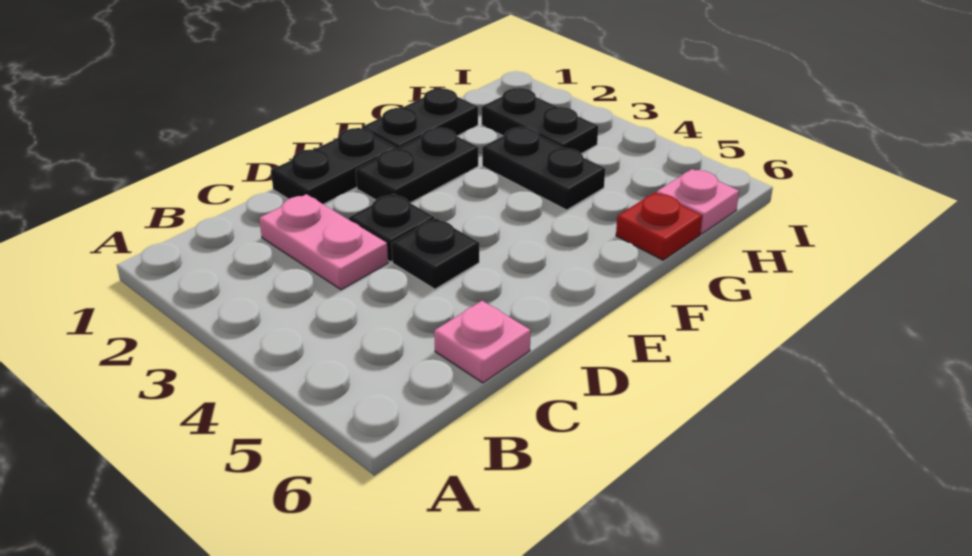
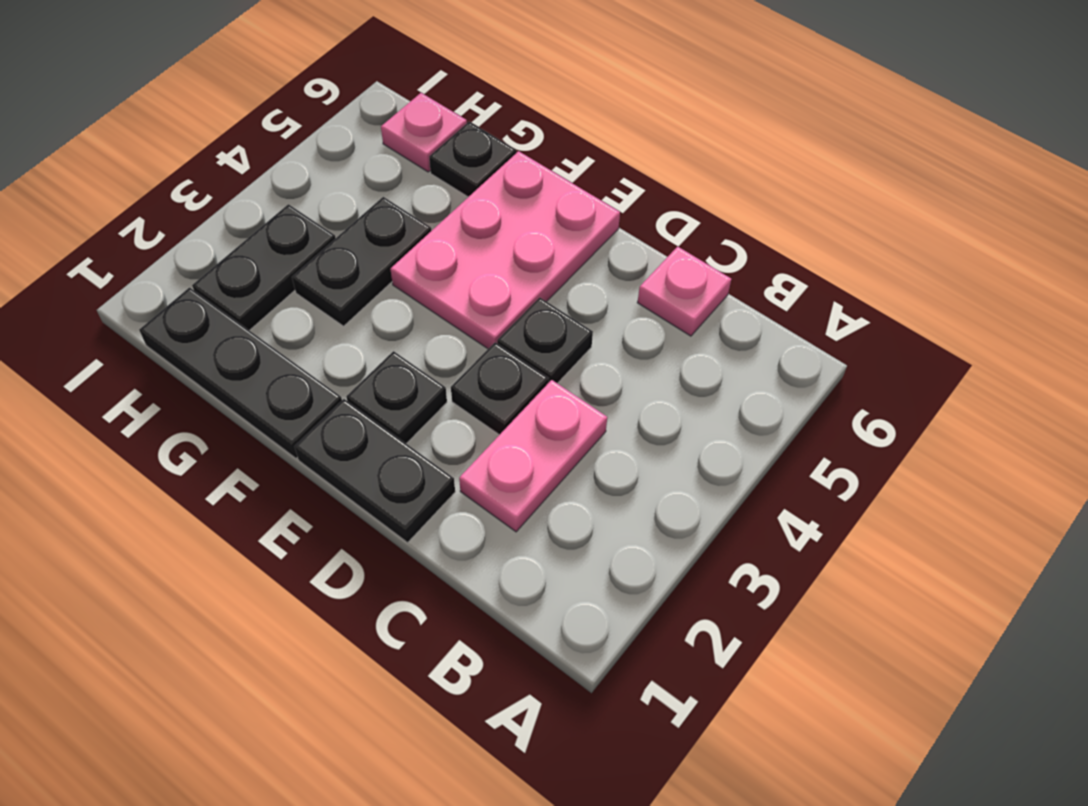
black plate E2:F2 level 1 -> black plate E2 level 1
none -> pink plate E4:F6 level 1
black plate F1:G1 level 1 -> black plate F1:H1 level 1
red plate G6 level 1 -> black plate G6 level 1

